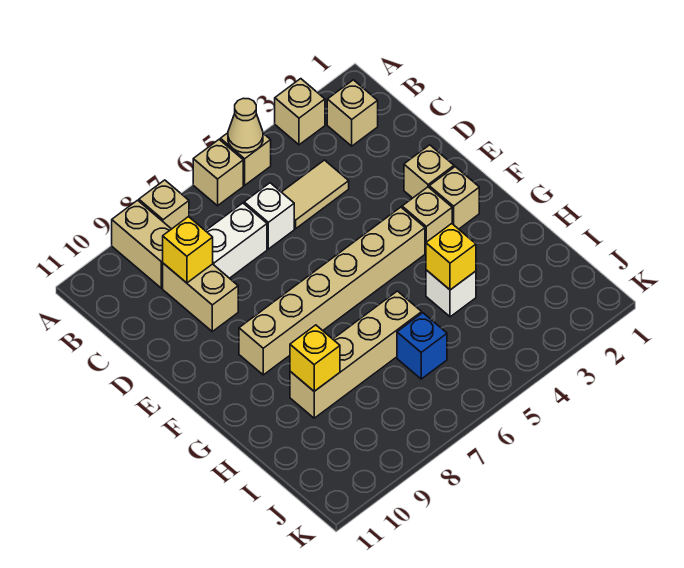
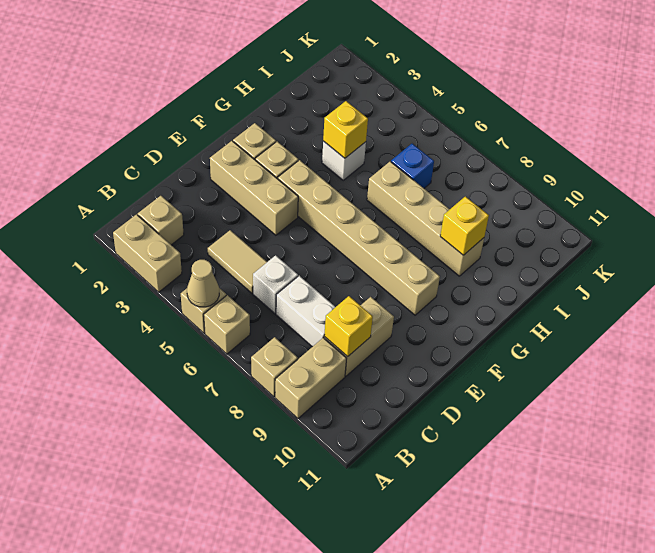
tan brick A3 level 1 -> tan brick A2:A3 level 1
tan brick E2 level 1 -> tan brick E2:E4 level 1

